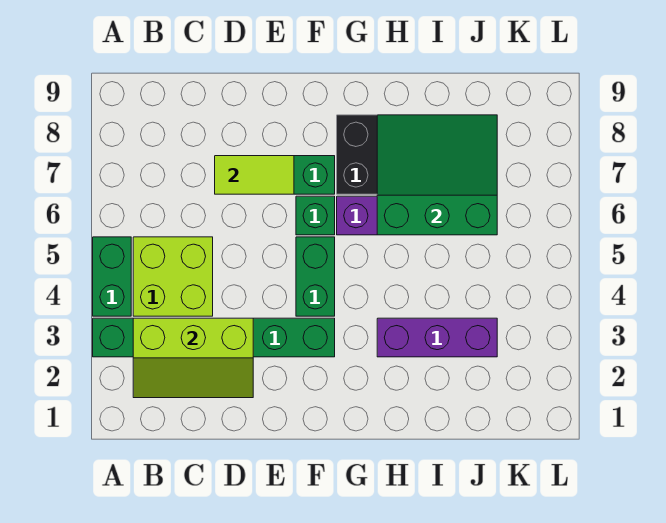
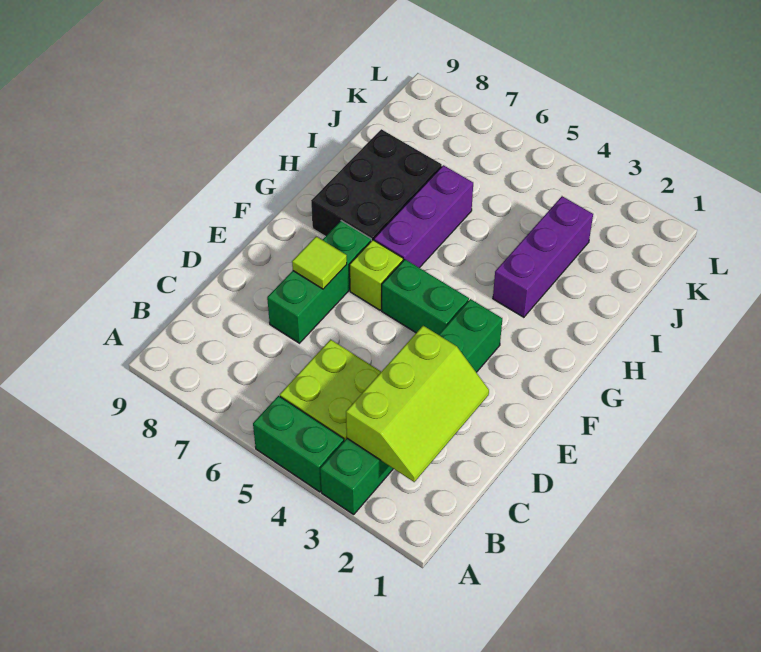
lime tile D7:E7 level 2 -> lime tile E7 level 2
green brick F6 level 1 -> lime brick F6 level 1
green slope H6:J8 level 2 top 6 -> none

